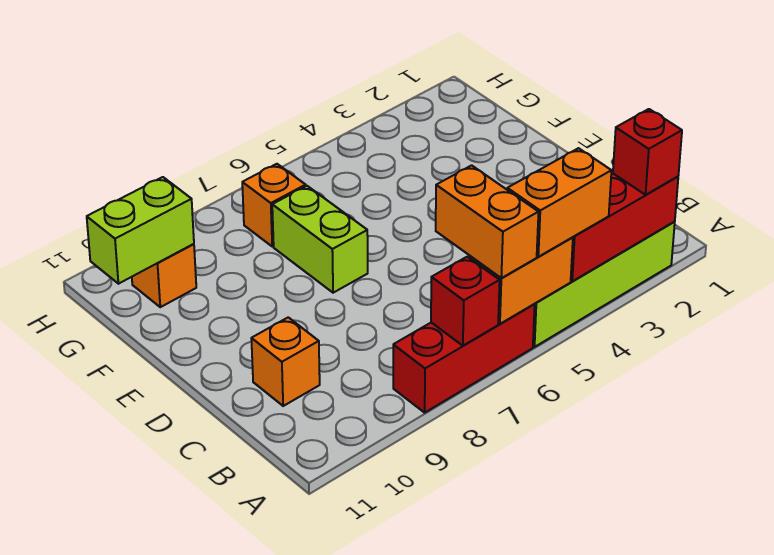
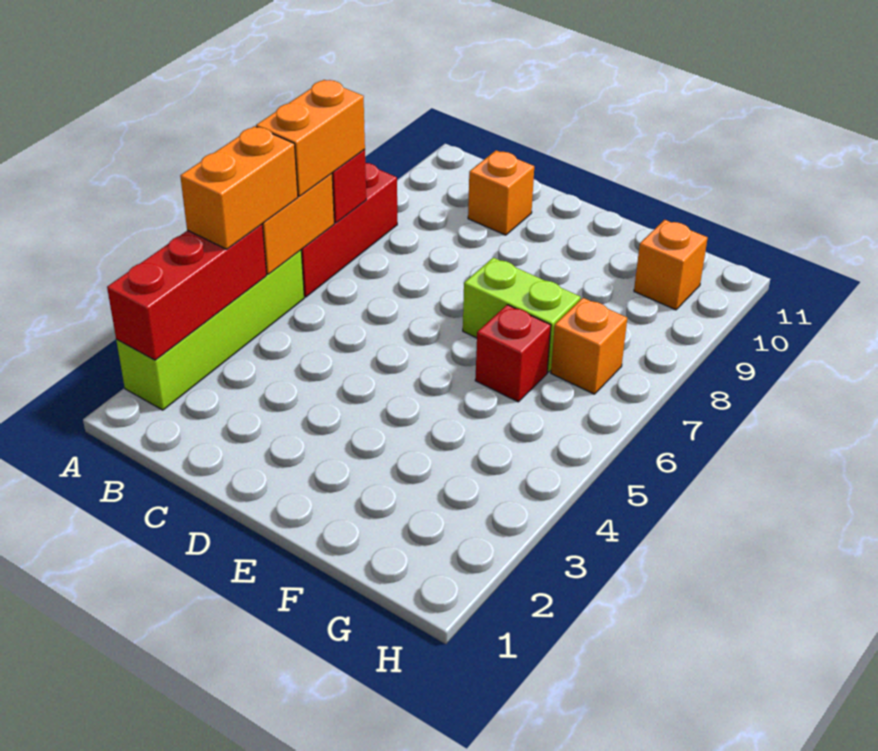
red brick A2 level 3 -> red brick F6 level 1
orange brick A6:B6 level 3 -> orange brick A6:A7 level 3
lime brick G10:G11 level 2 -> none

